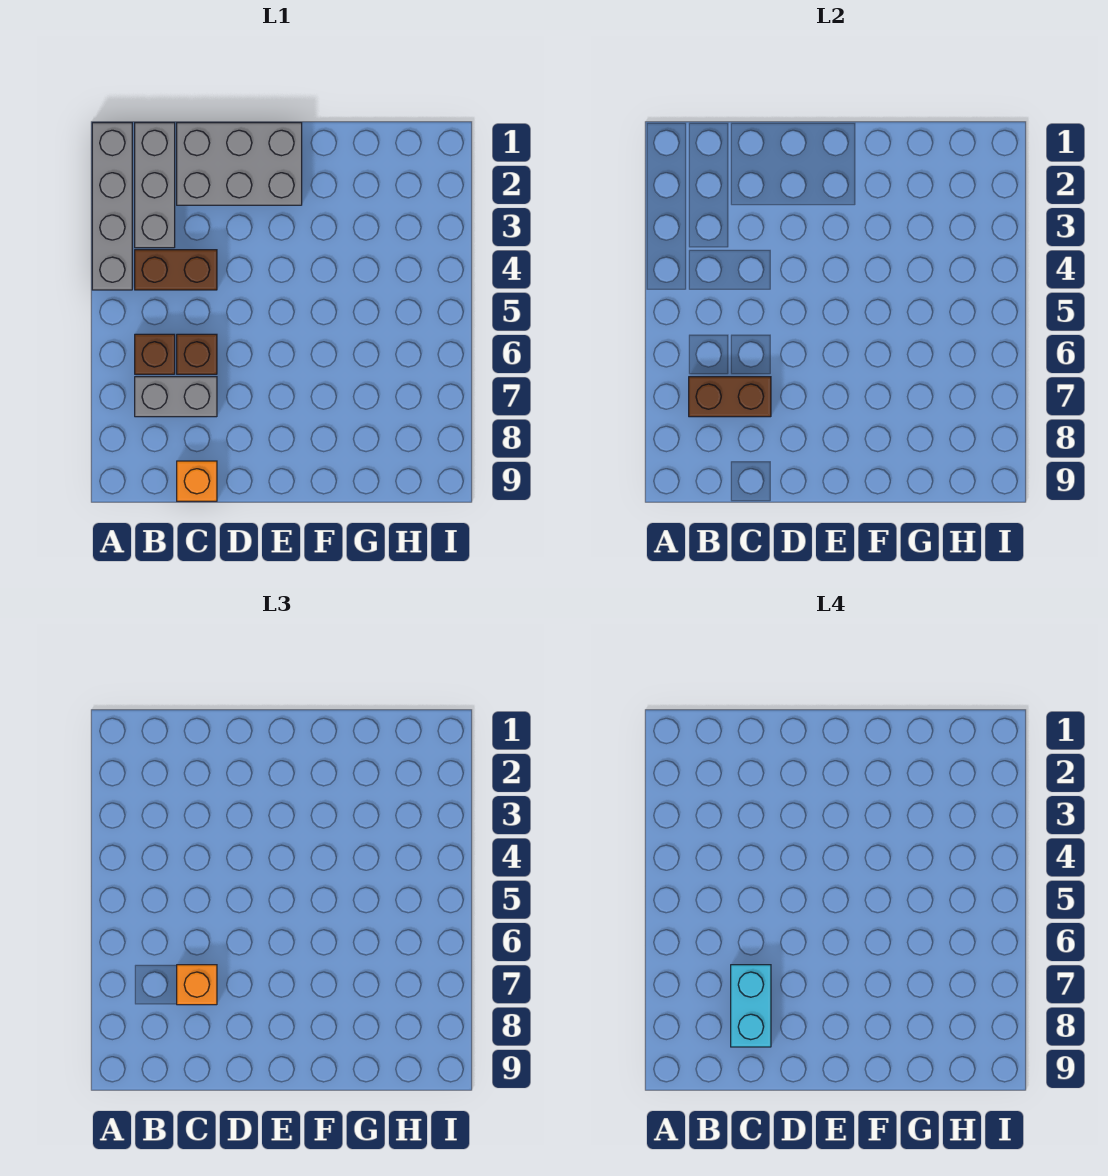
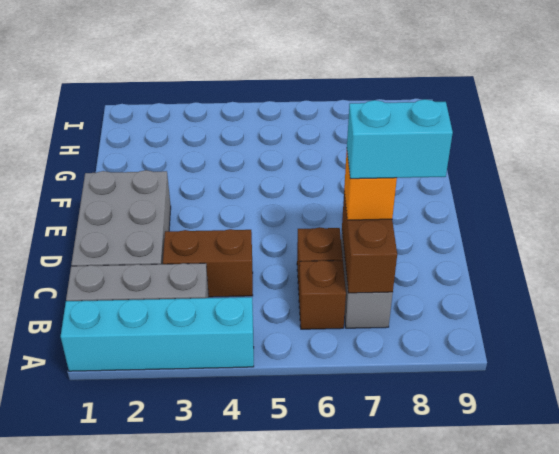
grey brick A1:A4 level 1 -> cyan brick A1:A4 level 1
brown brick B4:C4 level 1 -> brown brick C3:C4 level 1
orange brick C9 level 1 -> none

